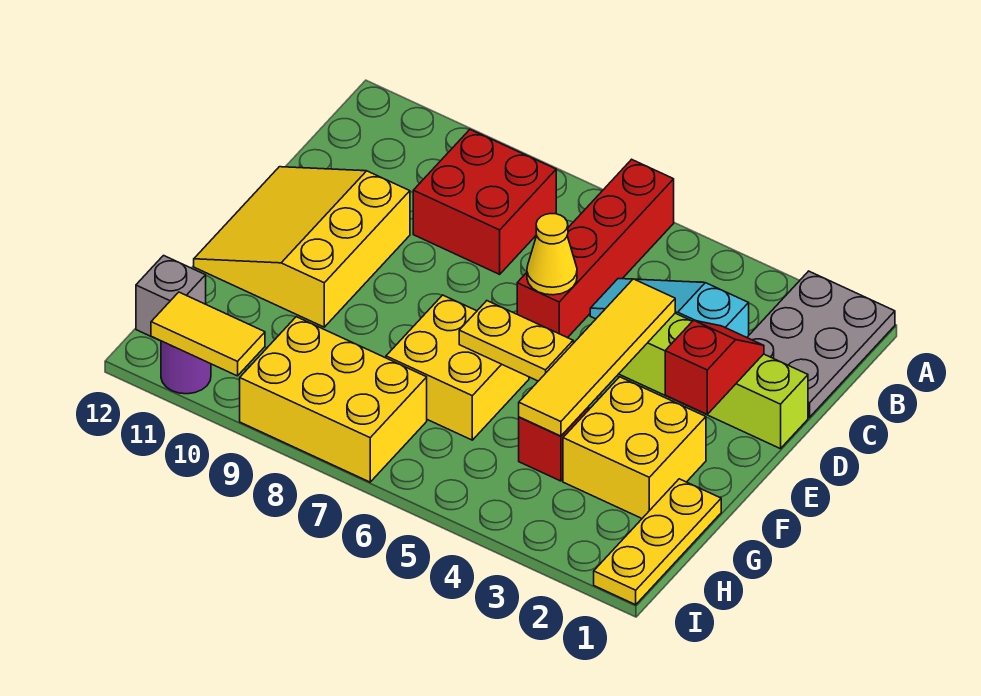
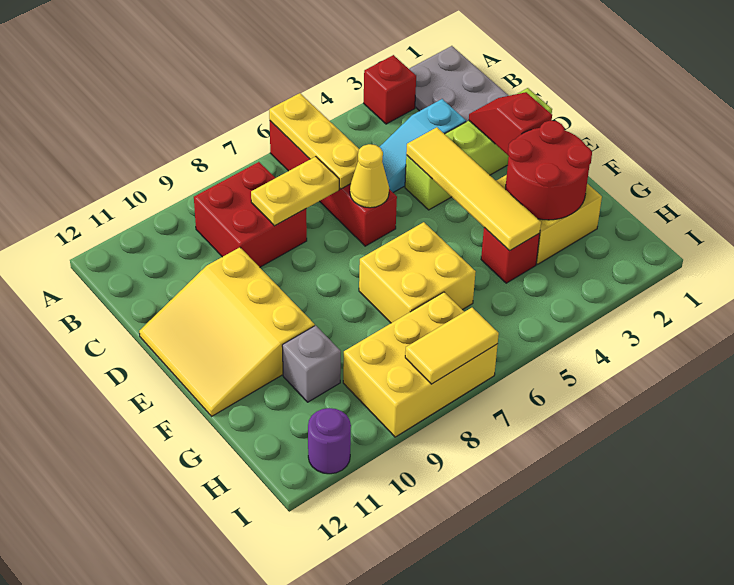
none -> red brick A3 level 1
none -> red round brick F2:G3 level 2
yellow plate F5:F6 level 2 -> yellow plate C7:C8 level 2
yellow plate G1:I1 level 1 -> yellow plate A6:C6 level 2
grey brick H12 level 1 -> grey brick G10 level 1
yellow tile I10:I11 level 2 -> yellow tile I7:I8 level 2

